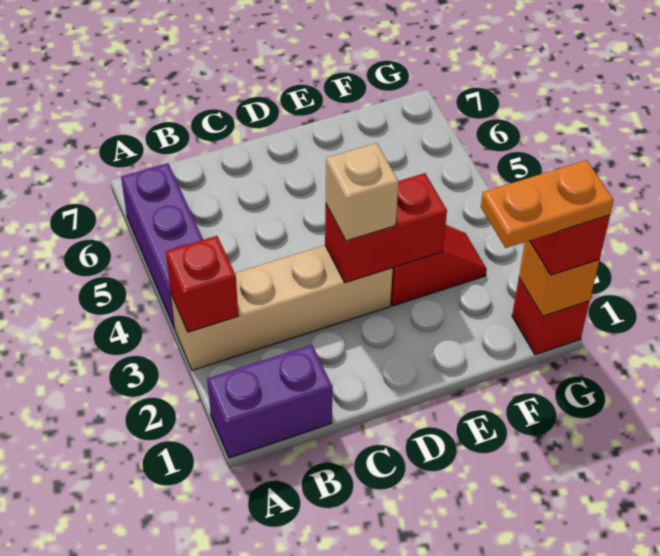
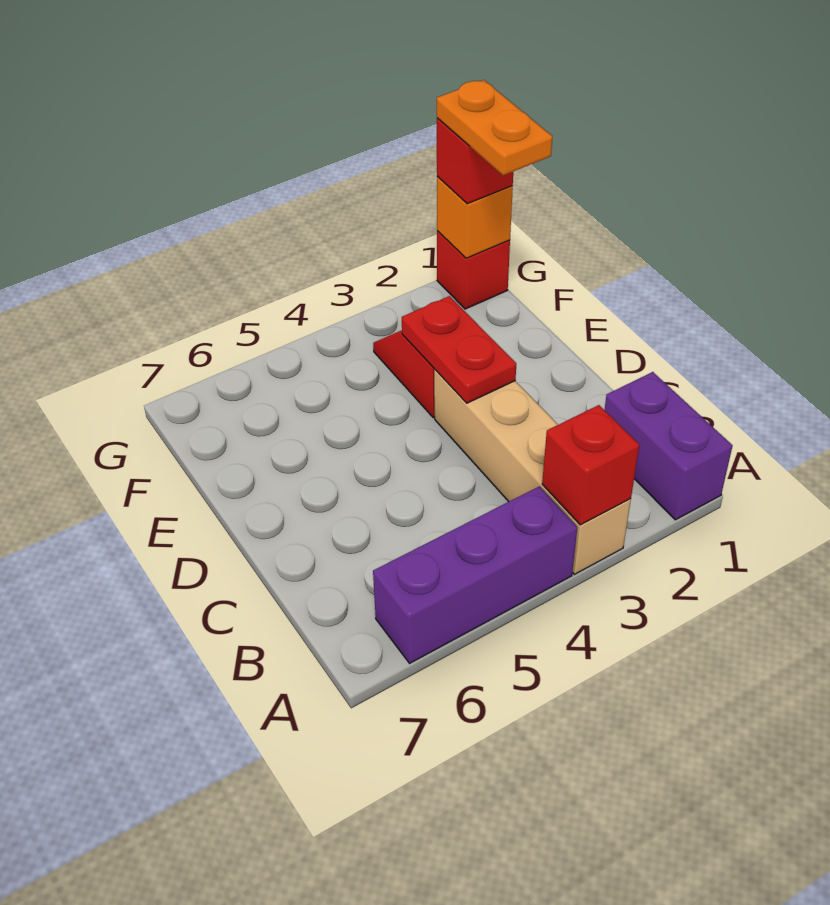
red brick D3:E3 level 2 -> red plate D3:E3 level 2
tan brick D3 level 3 -> none

